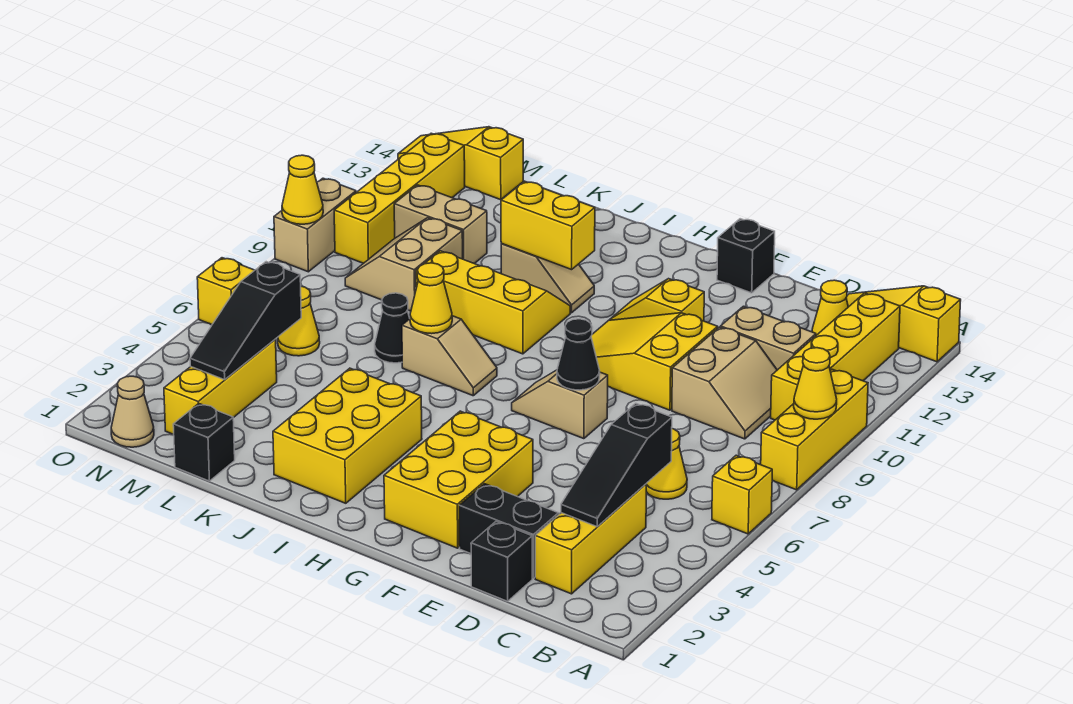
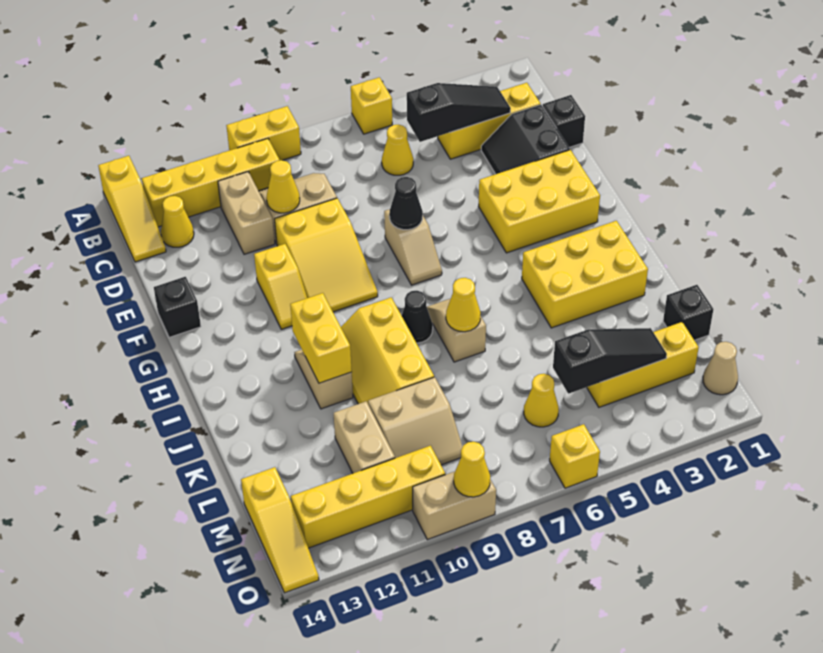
yellow brick A8:A10 level 1 -> yellow brick A9:A10 level 1
yellow cone A9 level 2 -> yellow cone D10 level 2
black cone K7 level 1 -> black cone I8 level 1

